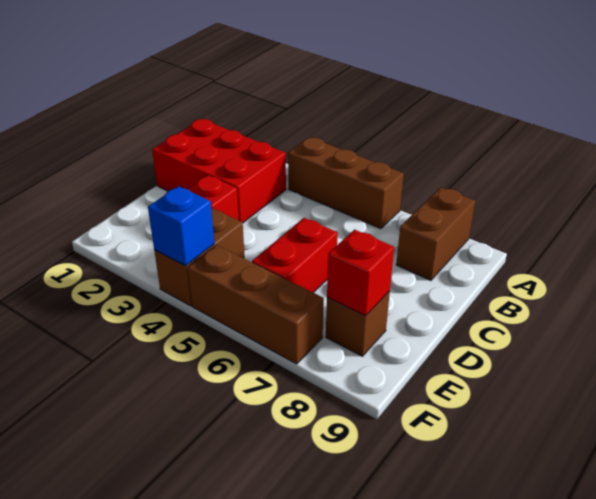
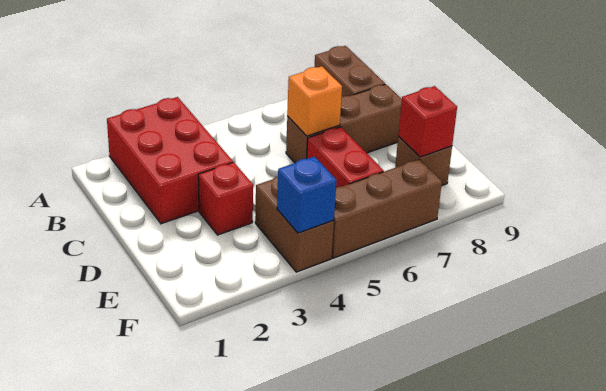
brown brick A4:A6 level 1 -> brown brick C6:C8 level 1
red brick B1:C3 level 1 -> red brick A2:C3 level 1
none -> orange brick C6 level 2

